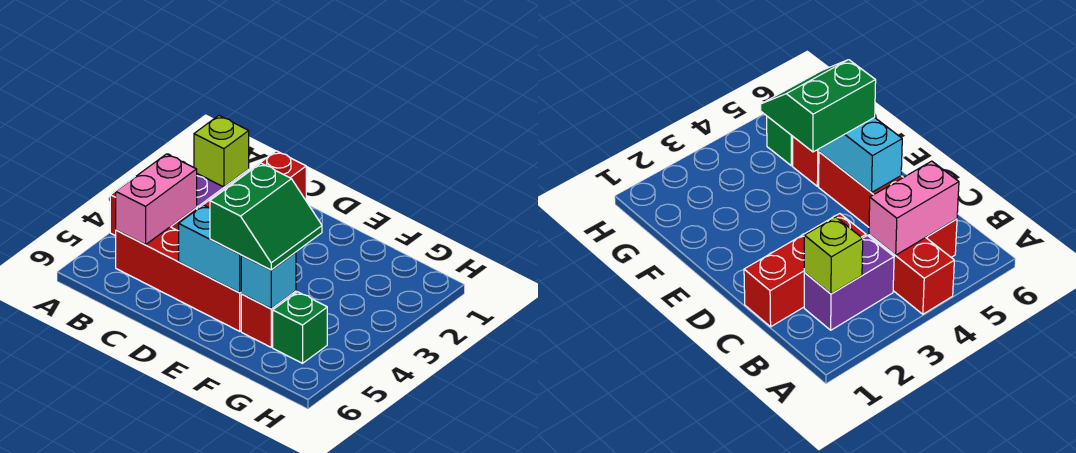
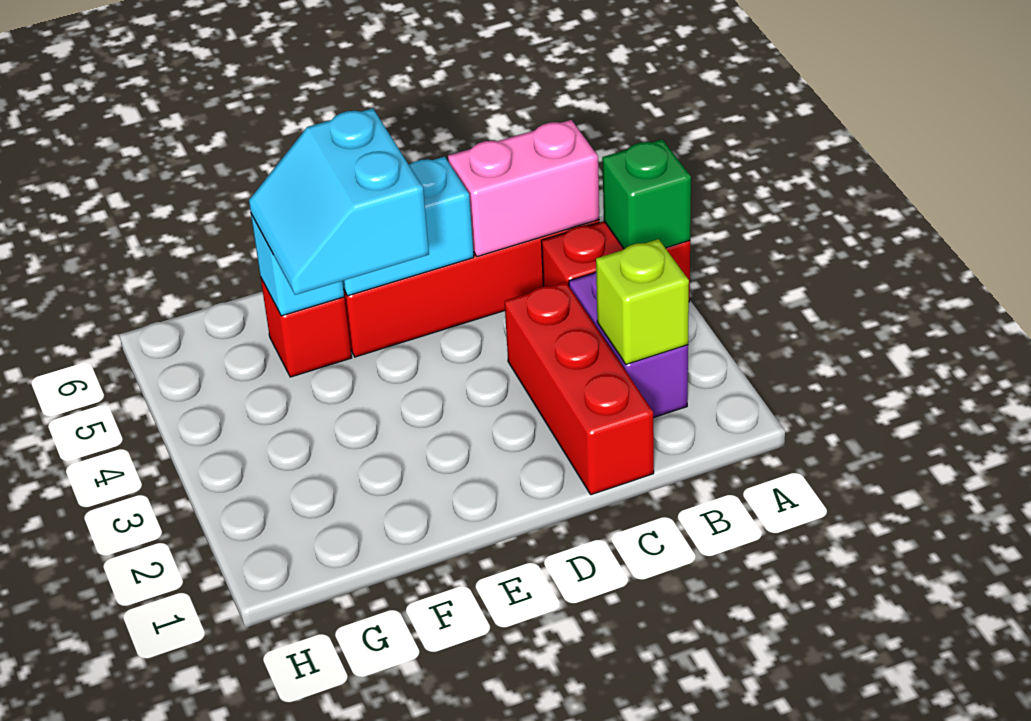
pink brick B4:B5 level 2 -> pink brick B5:C5 level 2
green slope E4:F5 level 3 top E -> cyan slope E4:F5 level 3 top E
green brick G5 level 1 -> green brick A4 level 2

